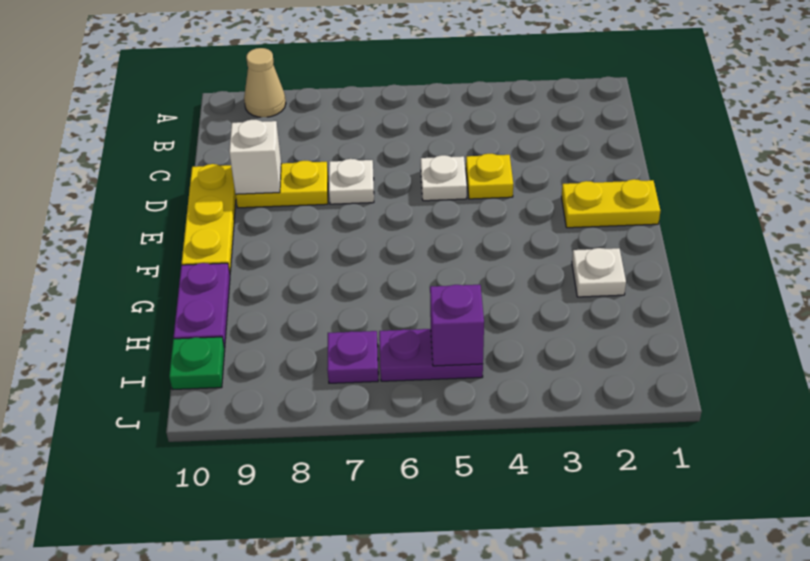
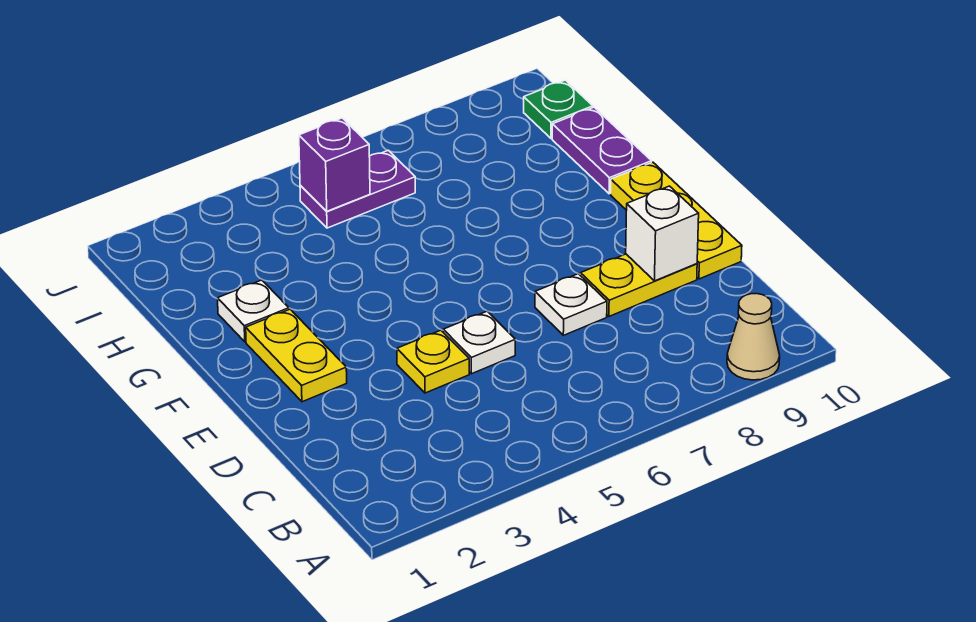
yellow plate E1:E2 level 1 -> yellow plate E2:F2 level 1
purple plate I7 level 1 -> none

